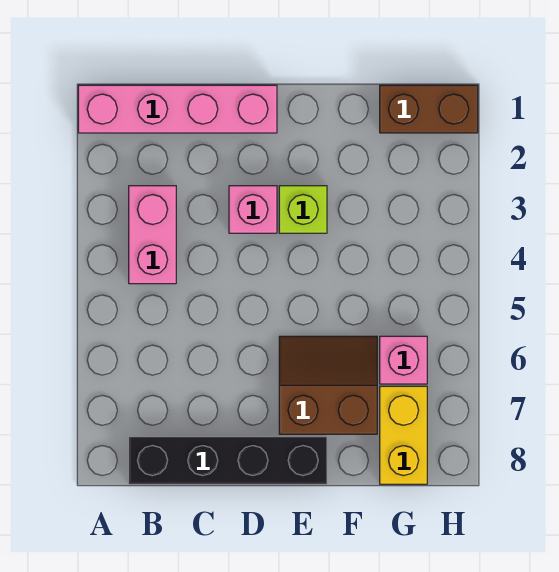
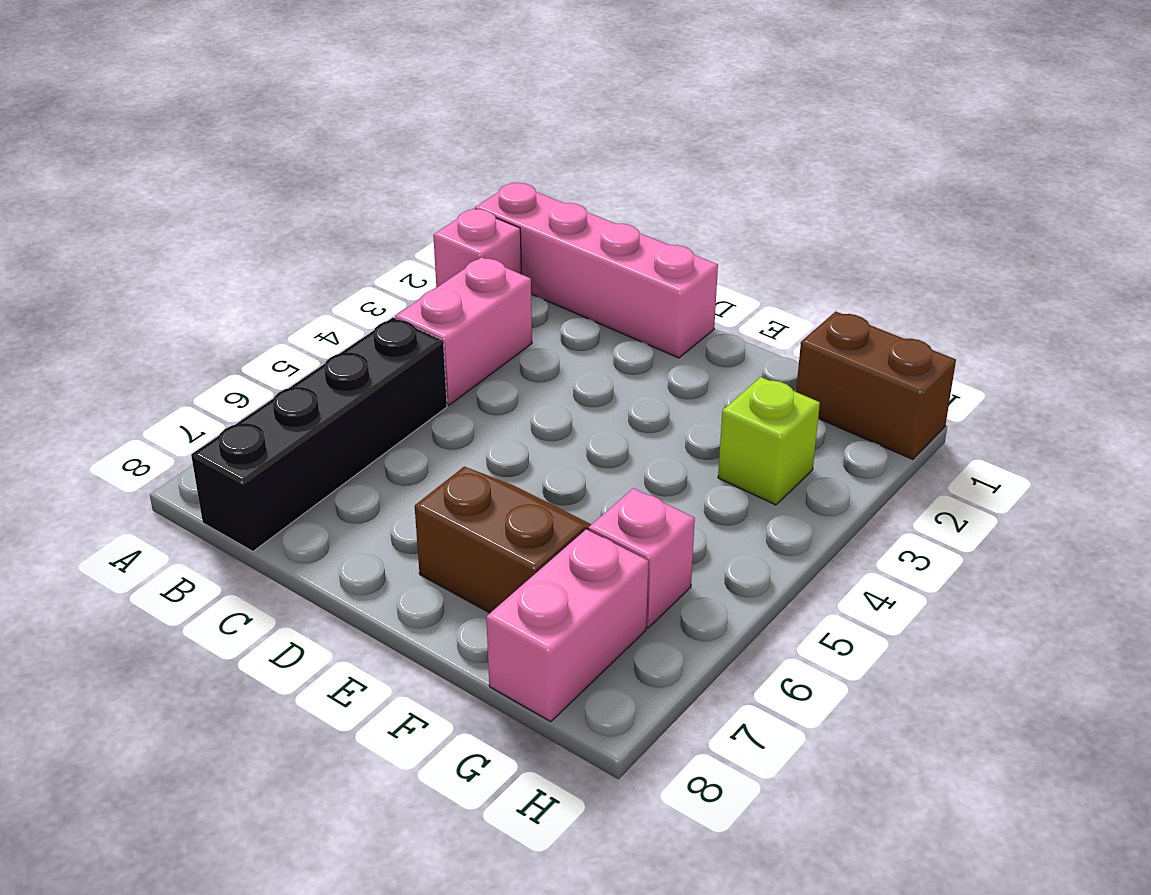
black brick B8:E8 level 1 -> black brick B5:B8 level 1
pink brick D3 level 1 -> pink brick A2 level 1
lime brick E3 level 1 -> lime brick G3 level 1
yellow brick G7:G8 level 1 -> pink brick G7:G8 level 1

